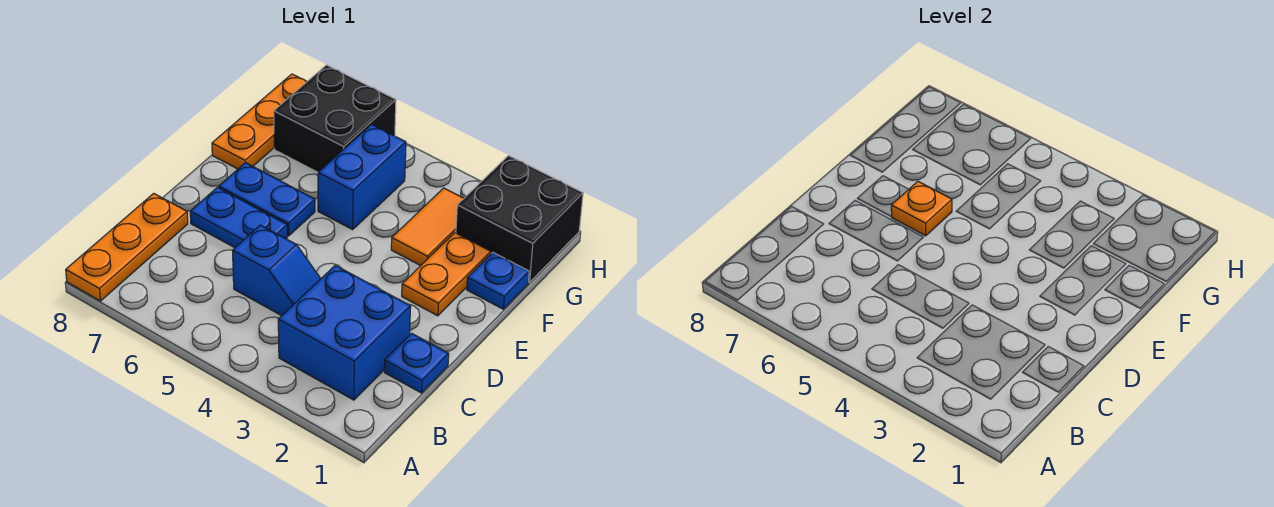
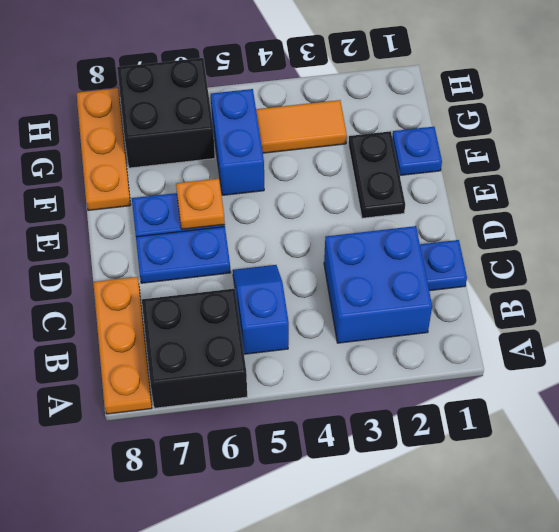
blue slope C4:C5 level 1 top 5 -> blue slope B5:C5 level 1 top B
orange plate E2:F2 level 1 -> black plate E2:F2 level 1
orange tile F3:G3 level 1 -> orange tile G3:G4 level 1
black brick G1:H2 level 1 -> black brick A6:B7 level 1

